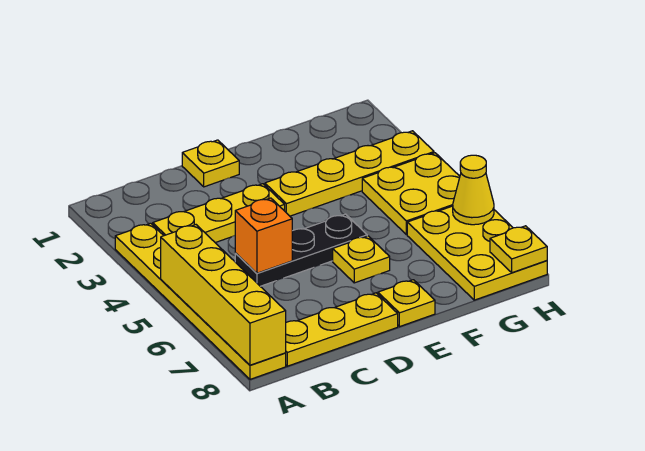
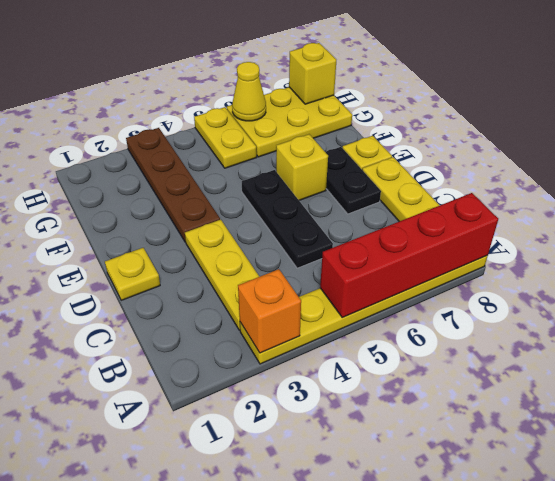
yellow brick A5:A8 level 2 -> red brick A5:A8 level 2
orange brick C5 level 2 -> orange brick A3 level 2
none -> black plate D7:E7 level 1
yellow plate E3:H3 level 1 -> brown plate E3:H3 level 1
yellow plate E6 level 1 -> yellow brick E6 level 1
yellow plate G4:H5 level 1 -> yellow plate G5:H5 level 1
yellow plate H8 level 2 -> yellow brick H8 level 2

